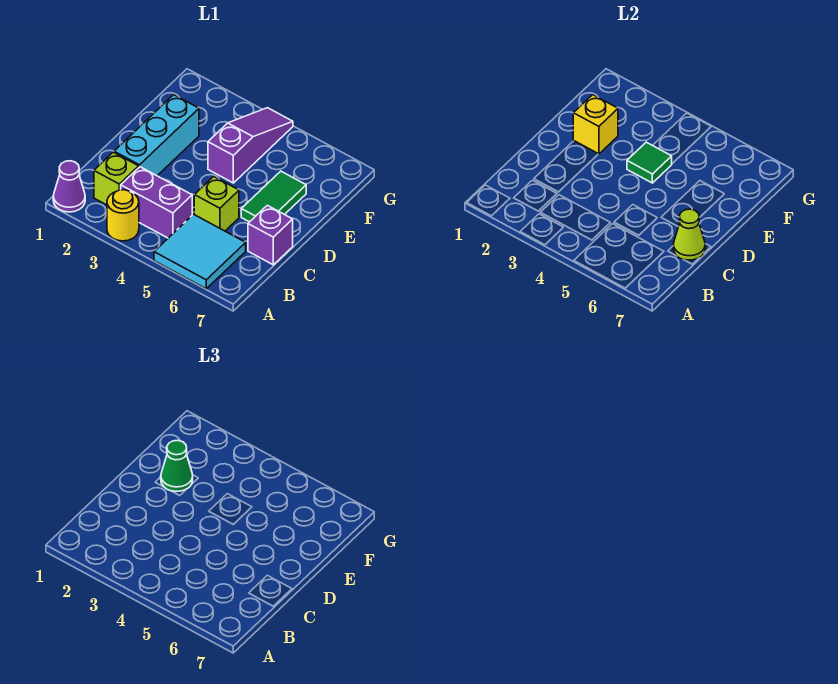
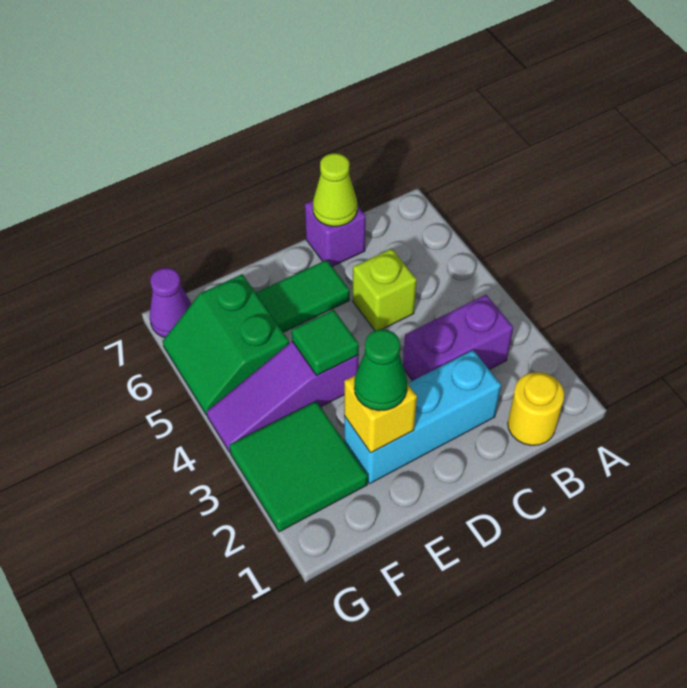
purple cone A1 level 1 -> purple cone G7 level 1
yellow round brick A3 level 1 -> yellow round brick B1 level 1
cyan tile A5:B6 level 1 -> none
lime brick B2 level 1 -> none
purple brick B3:B4 level 1 -> purple brick B3:C3 level 1
none -> green tile F2:G3 level 1
none -> green slope F5:G6 level 1 top F

